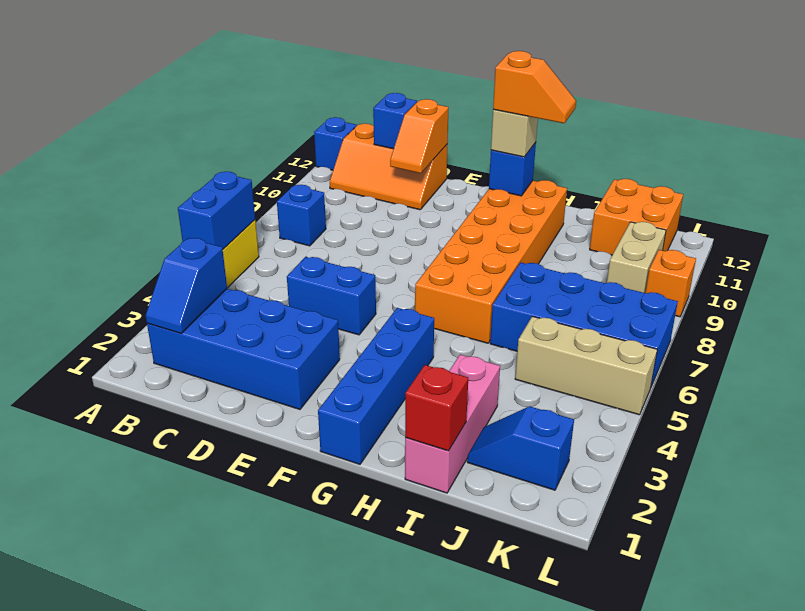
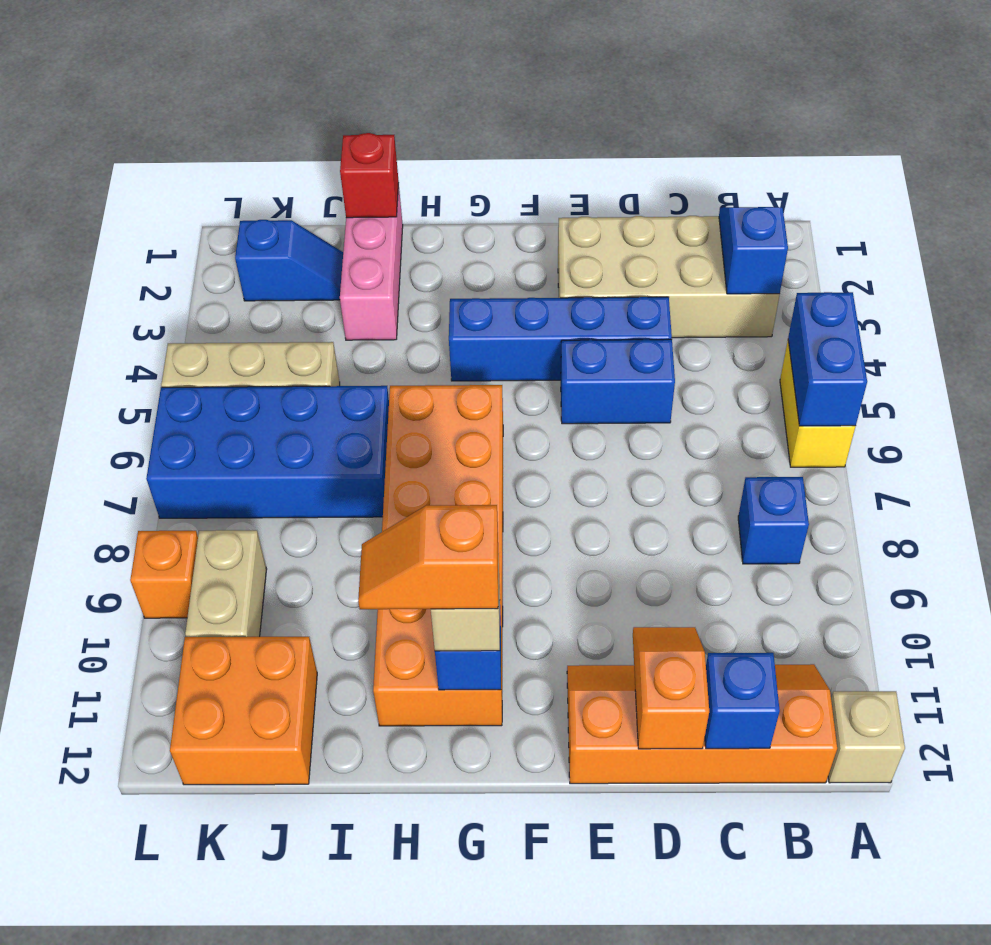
blue brick A12 level 1 -> tan brick A12 level 1
blue brick B2:E3 level 1 -> tan brick B2:E3 level 1
orange slope B11:D12 level 1 top 12 -> orange slope B11:E12 level 1 top 12
blue brick G1:G4 level 1 -> blue brick D4:G4 level 1

